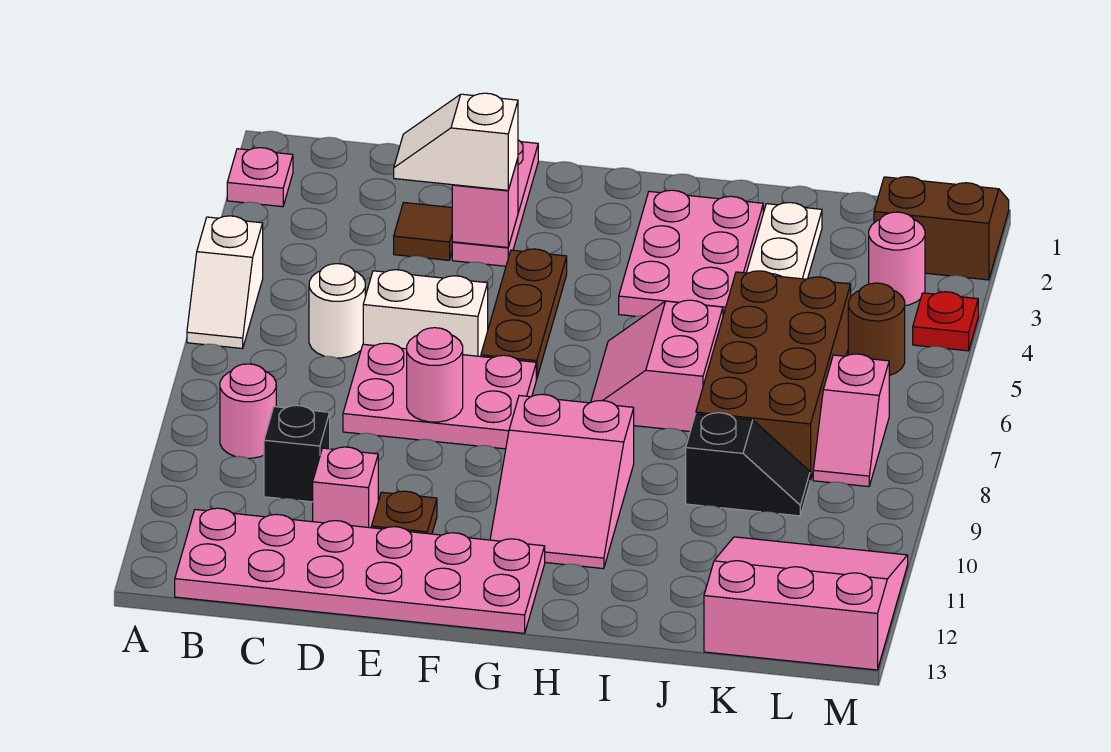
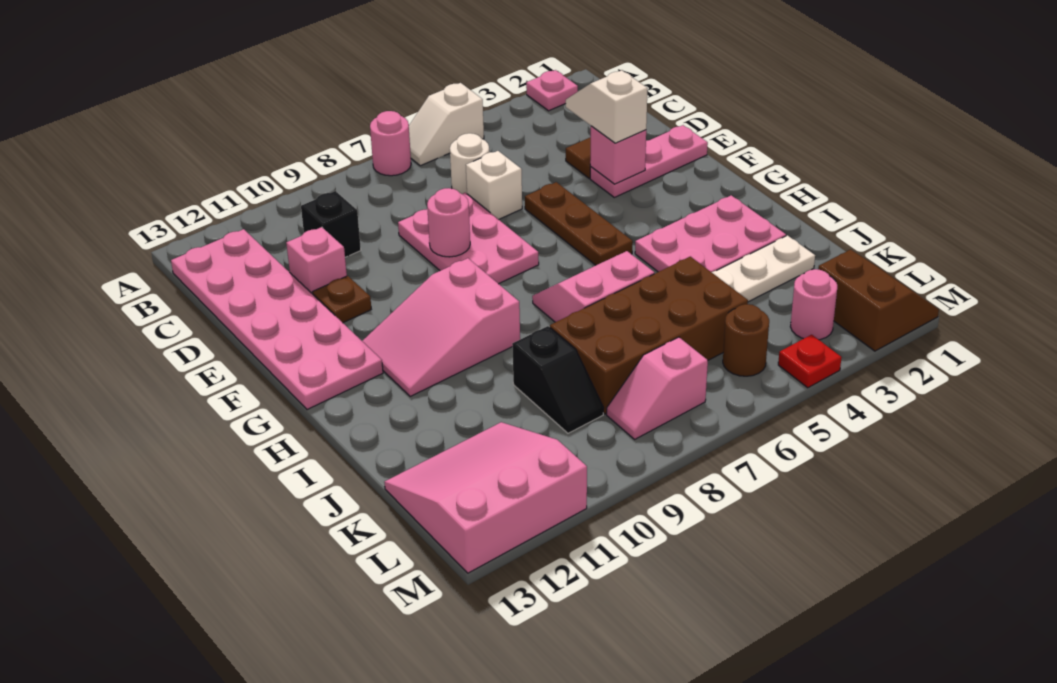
pink round brick B9 level 1 -> pink round brick A7 level 1
white brick D6:E6 level 1 -> white brick D6 level 1
brown plate F4:F6 level 1 -> brown plate E5:G5 level 1
pink slope K11:M13 level 1 top 13 -> pink slope K11:M13 level 1 top M

